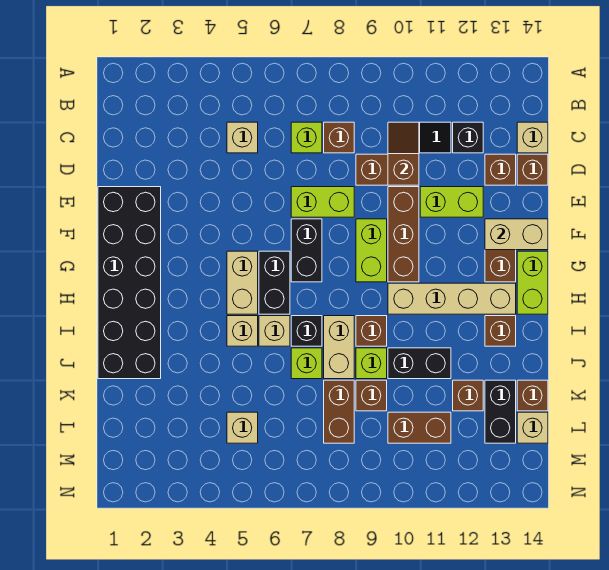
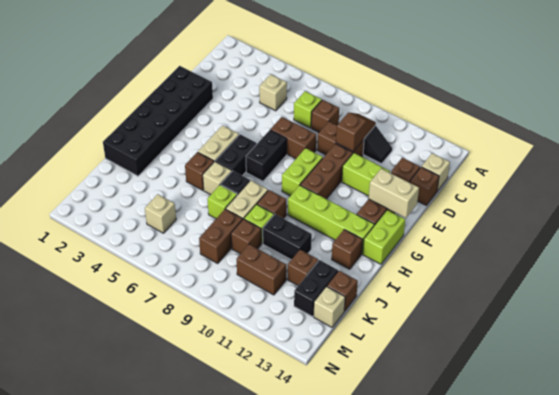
black brick C12 level 1 -> none
lime brick E7:E8 level 1 -> brown brick E7:E8 level 1
tan brick H10:H13 level 1 -> lime brick H10:H13 level 1
tan brick I5 level 1 -> brown brick I5 level 1

